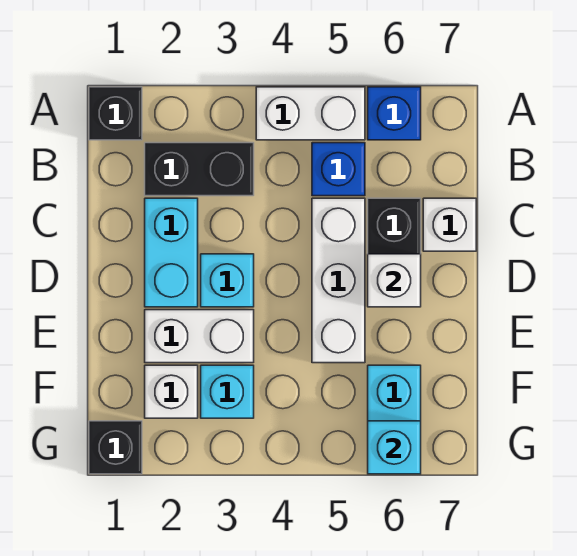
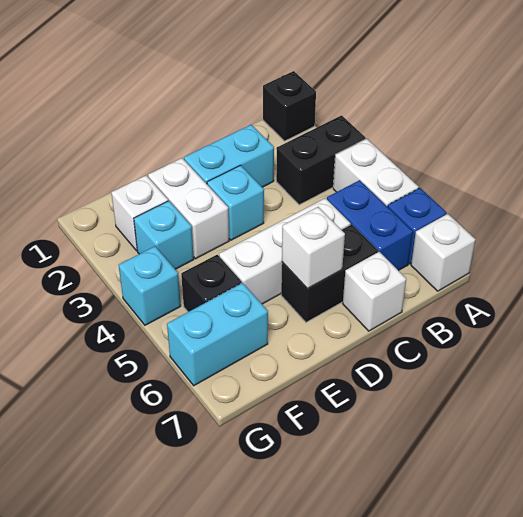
none -> white brick A7 level 1
black brick B2:B3 level 1 -> black brick A3:B3 level 1
blue brick B5 level 1 -> blue brick B5:B6 level 1
black brick G1 level 1 -> black brick F5 level 1
cyan brick G6 level 2 -> cyan brick G4 level 1

